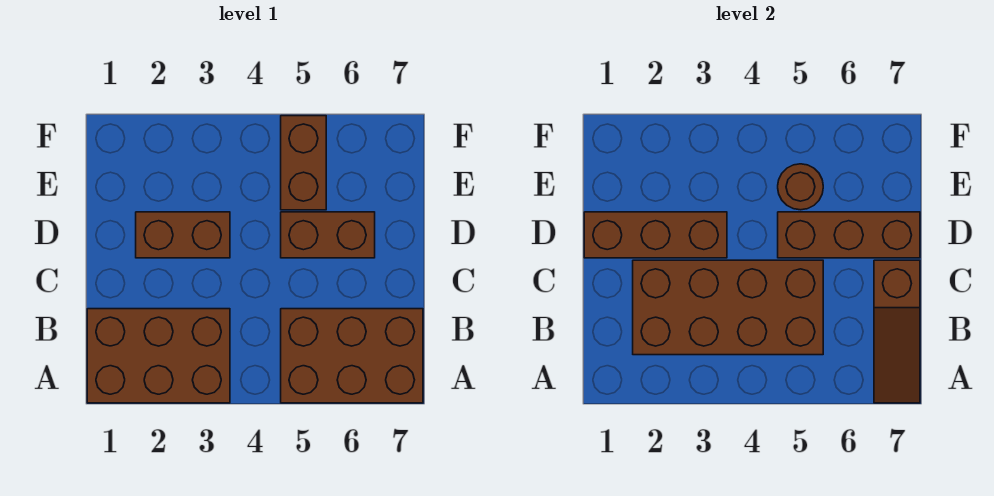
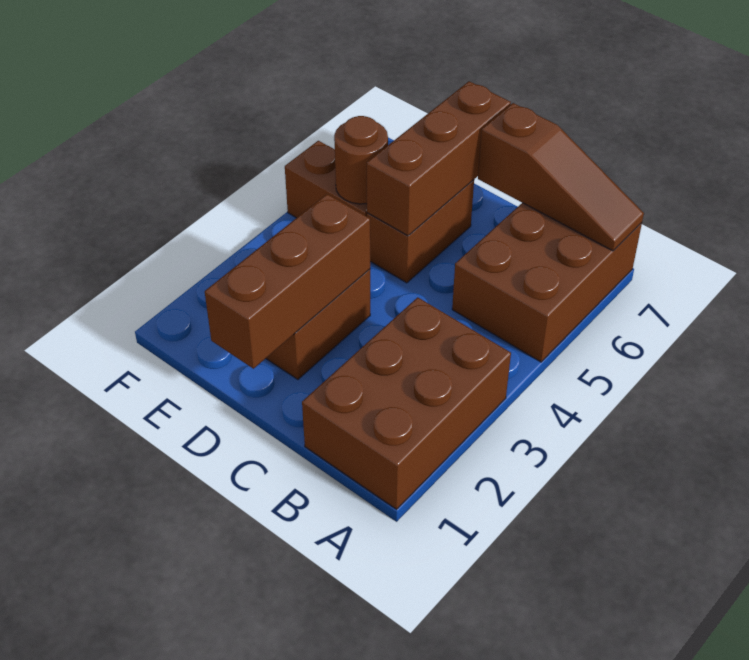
brown brick B2:C5 level 2 -> none

